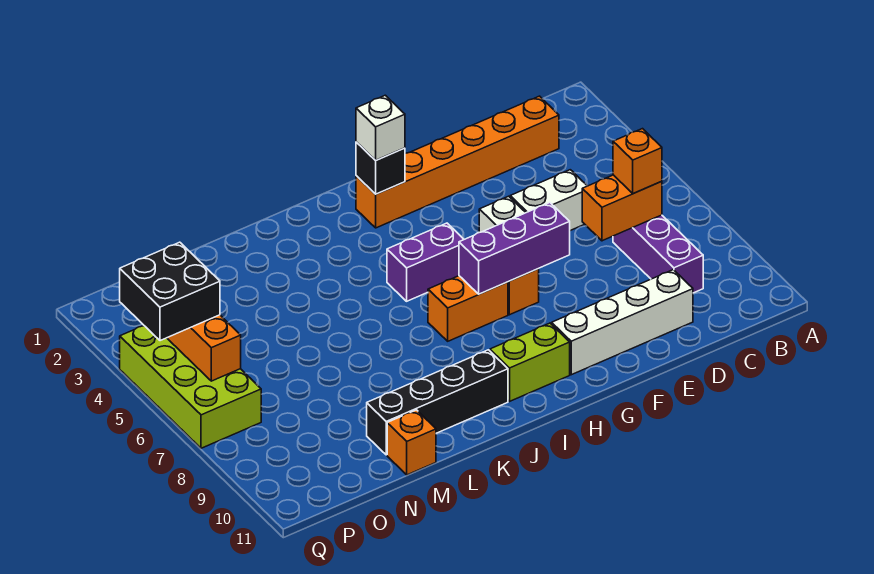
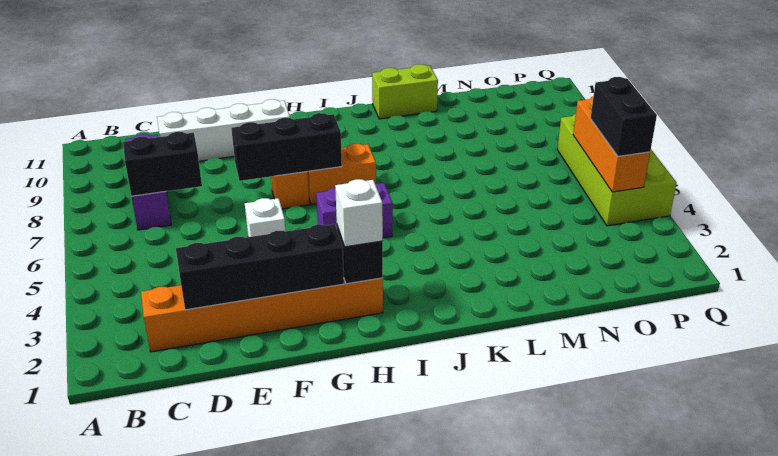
orange brick C7:D7 level 2 -> black brick C7:D7 level 2
orange brick C7 level 3 -> none
white brick D5:E5 level 1 -> none
purple brick F7:H7 level 2 -> black brick F7:H7 level 2
lime brick H10:I10 level 1 -> lime brick K11:L11 level 1
black brick J10:M10 level 1 -> black brick D2:G2 level 2
orange brick M11 level 1 -> none
black brick P4:Q5 level 3 -> black brick P4:P5 level 3

